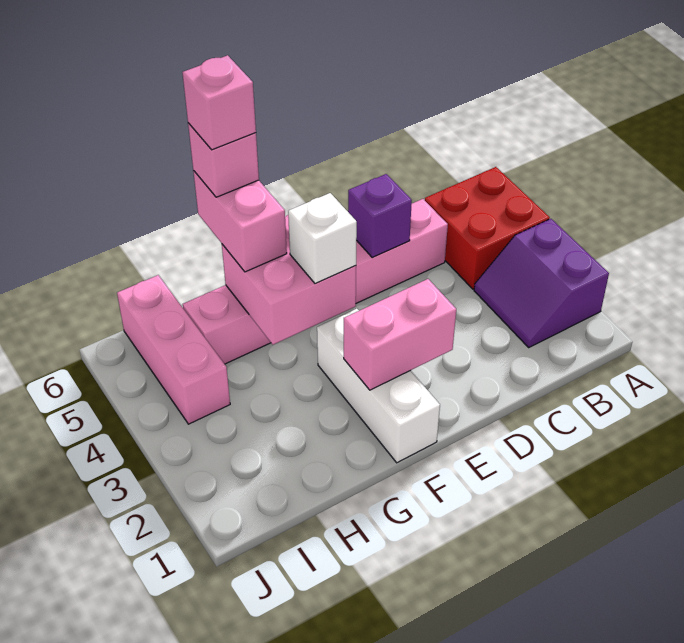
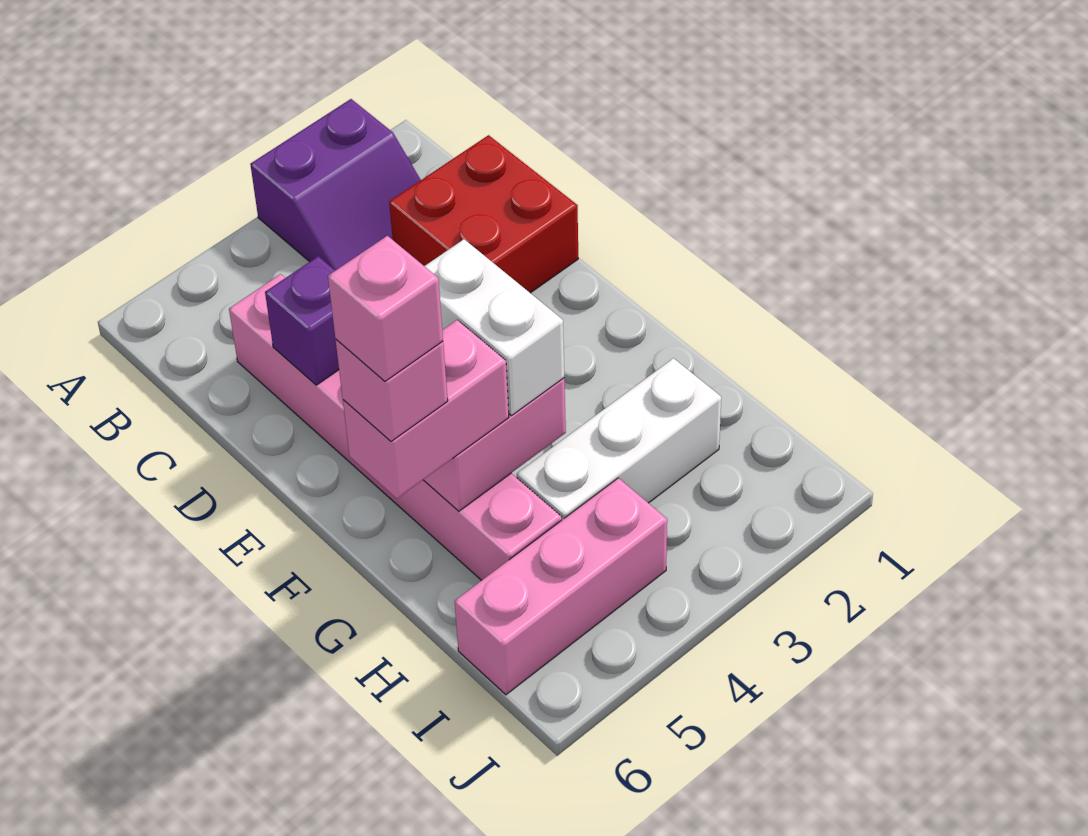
red brick A4:B5 level 1 -> red brick C1:D2 level 1
pink brick E2:F2 level 2 -> none
white brick F1:F3 level 1 -> white brick H2:H4 level 1
white brick F4 level 3 -> white brick F4:G4 level 3

